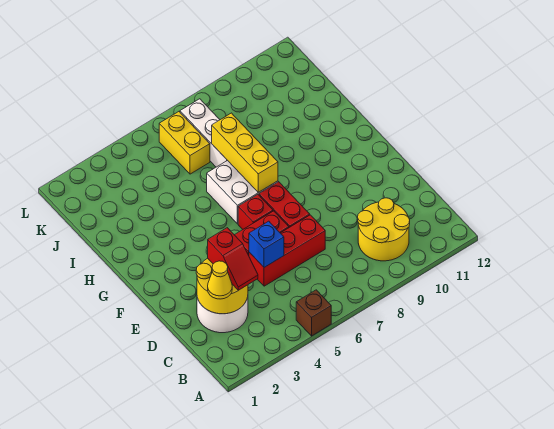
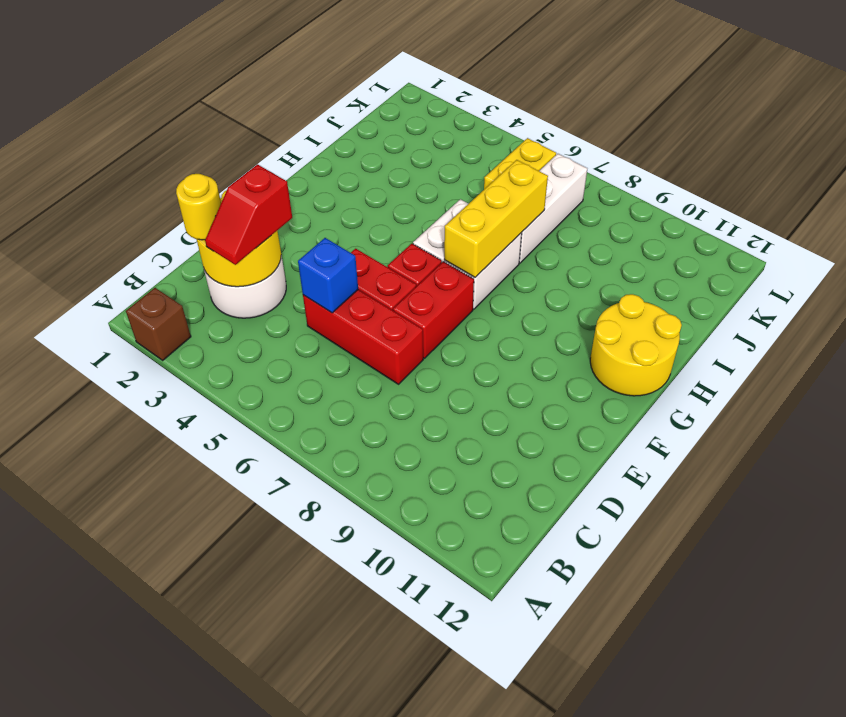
brown brick A5 level 1 -> brown brick A2 level 1
yellow round brick B9:C10 level 1 -> yellow round brick G11:H12 level 1
yellow cone C2 level 3 -> yellow round brick C2 level 3

